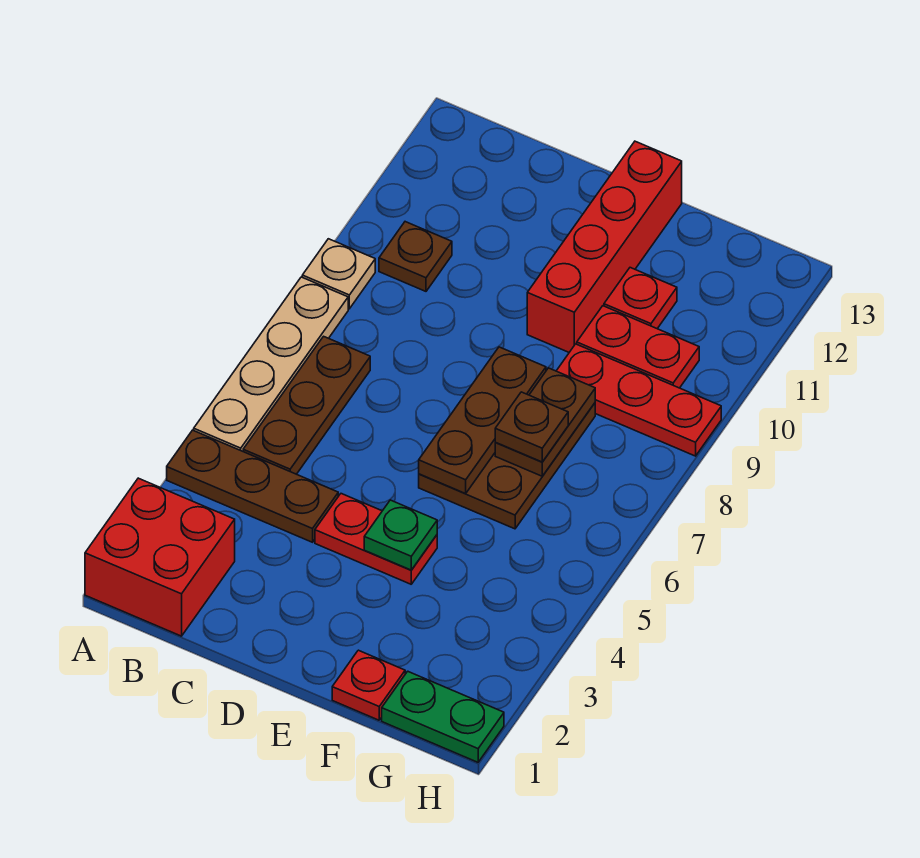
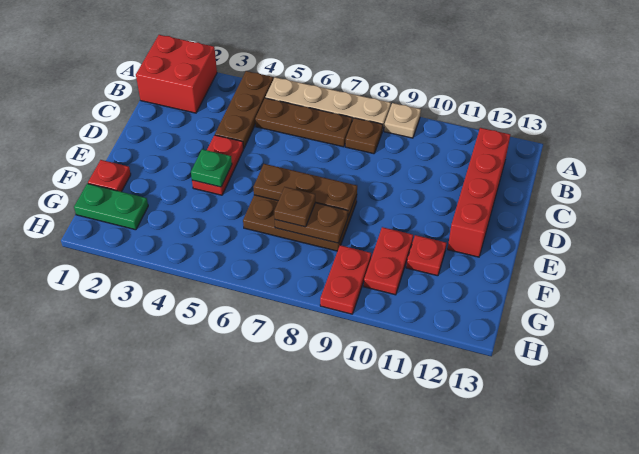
brown plate B10 level 1 -> brown plate B8 level 1
red brick E10:E13 level 1 -> red brick B12:E12 level 1
red plate F9:H9 level 1 -> red plate G9:H9 level 1
green plate G1:H1 level 1 -> green plate G1:G2 level 1

